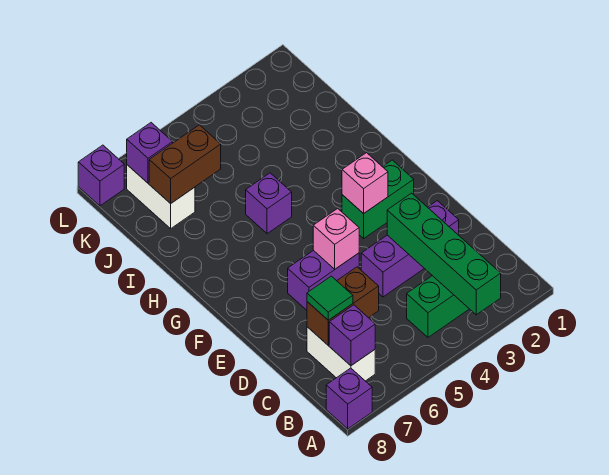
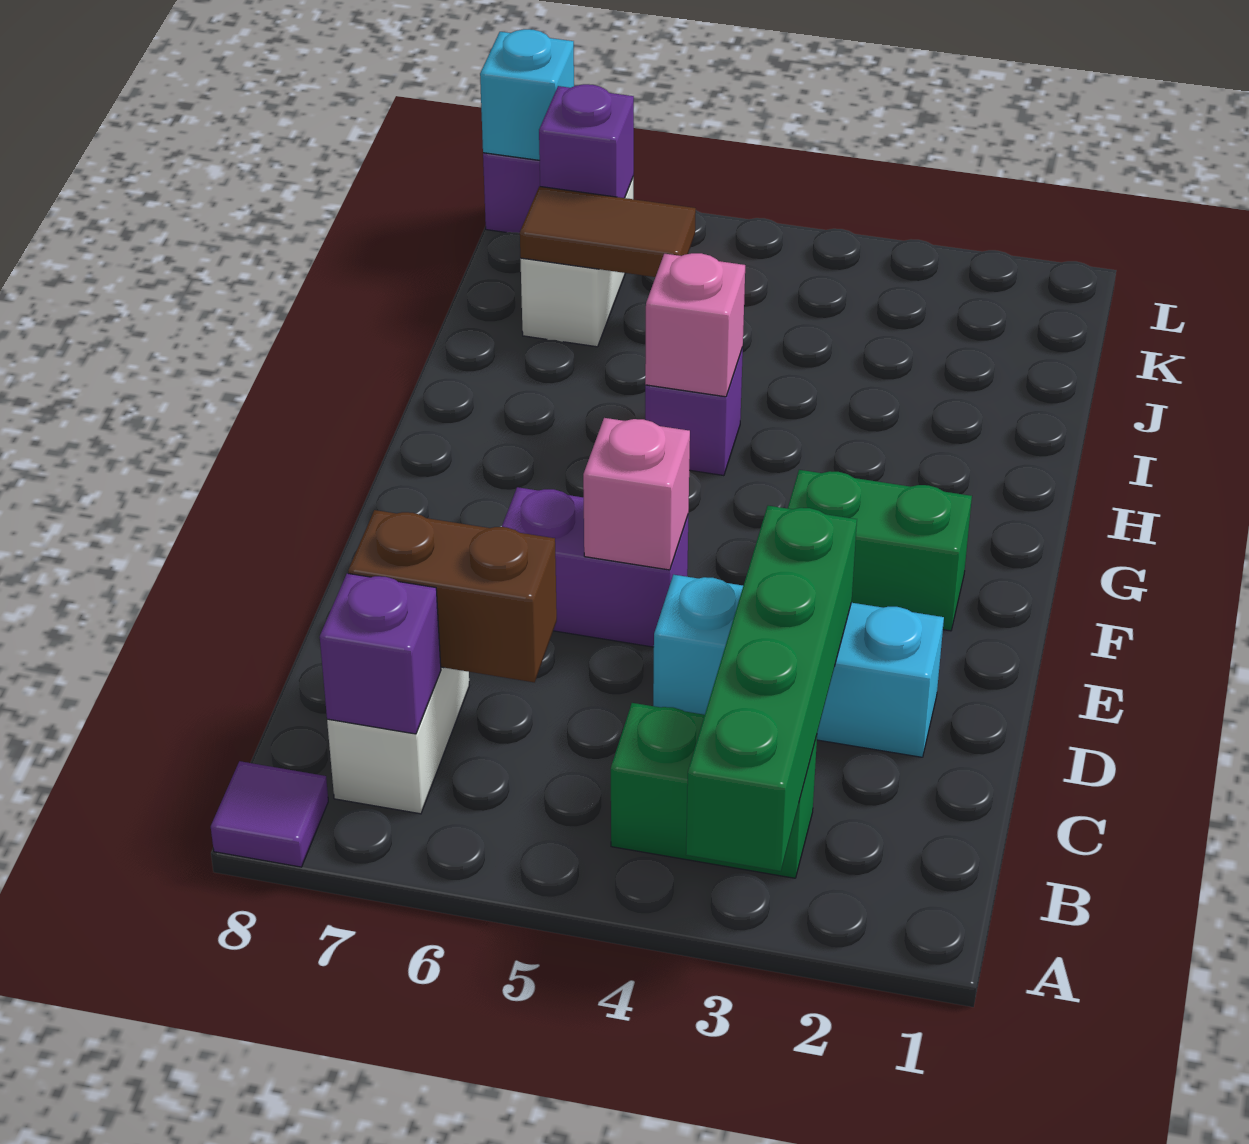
purple brick A8 level 1 -> purple tile A8 level 1
green tile C7 level 3 -> none
purple brick D2:D4 level 1 -> cyan brick D2:D4 level 1
pink brick F3 level 2 -> pink brick H5 level 2
brown brick J6:J7 level 2 -> brown tile J6:J7 level 2
none -> cyan brick L8 level 2

